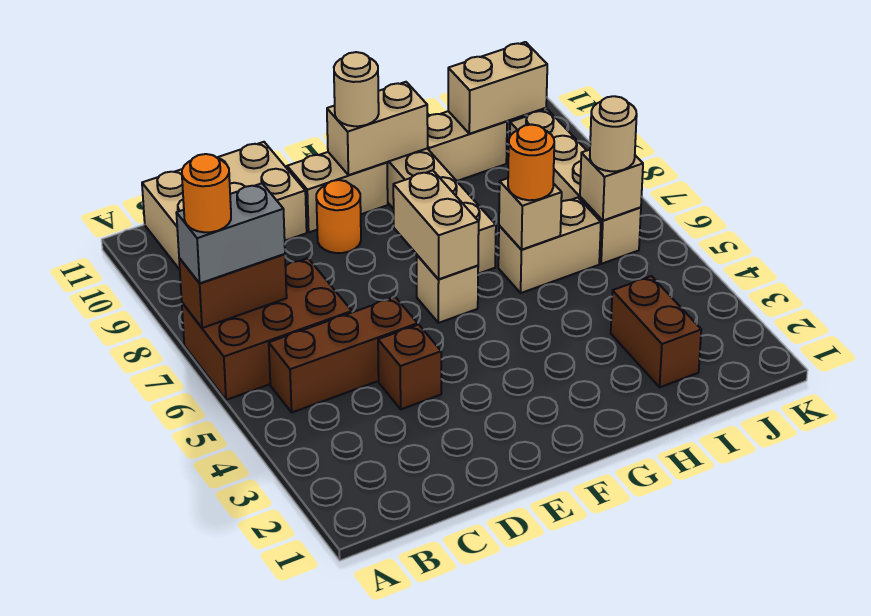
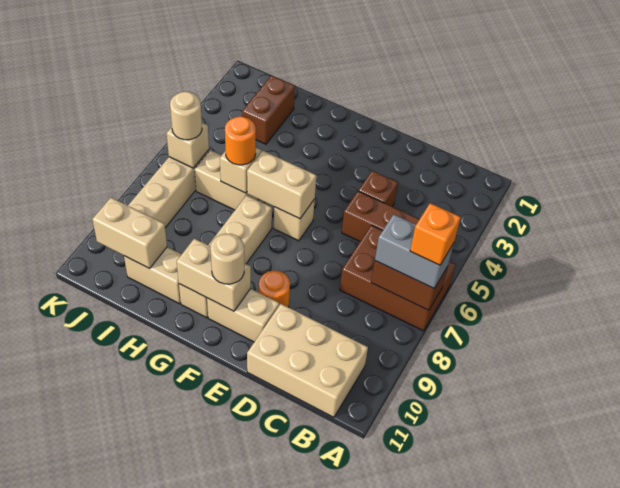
orange round brick A7 level 4 -> orange brick A7 level 4
tan brick F6:F7 level 2 -> tan brick F6:G6 level 2

